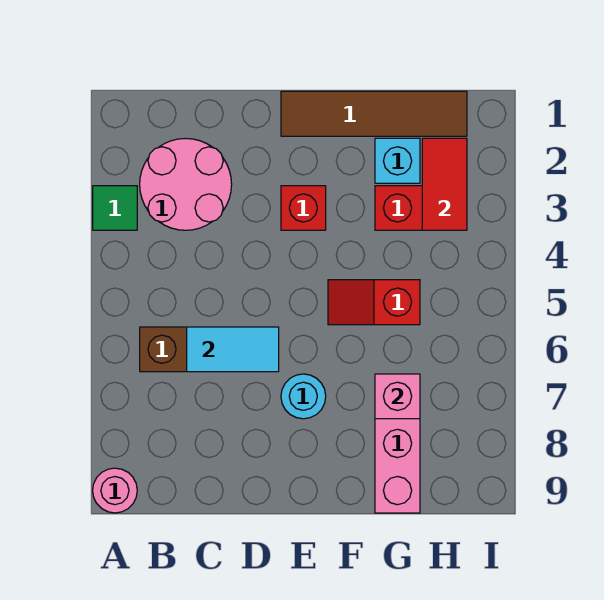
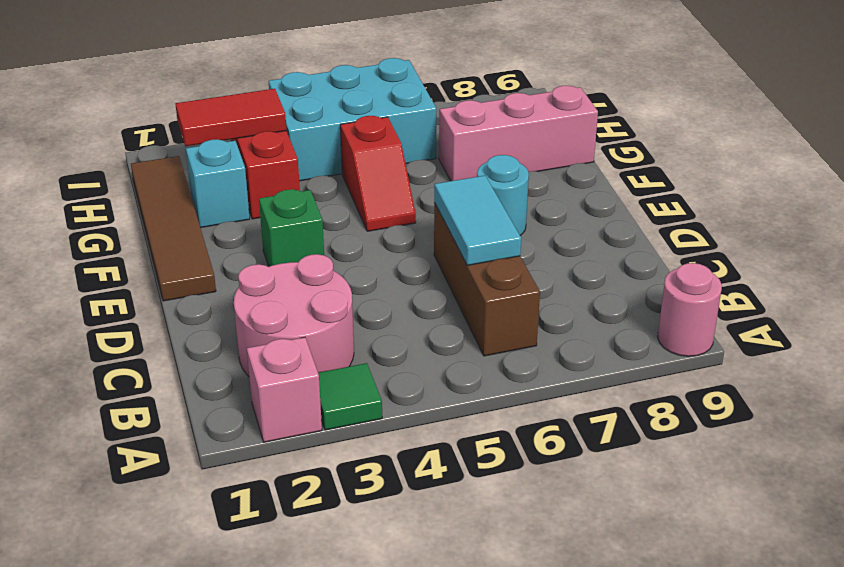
red brick E3 level 1 -> green brick E3 level 1
pink brick G7 level 2 -> pink brick A2 level 1
none -> cyan brick H4:I6 level 1

